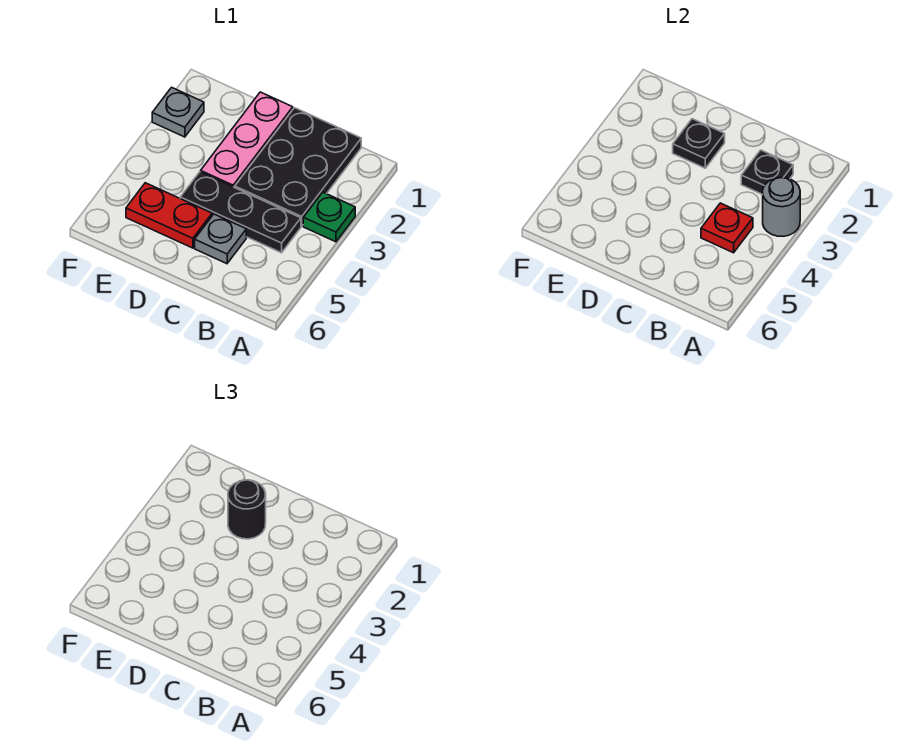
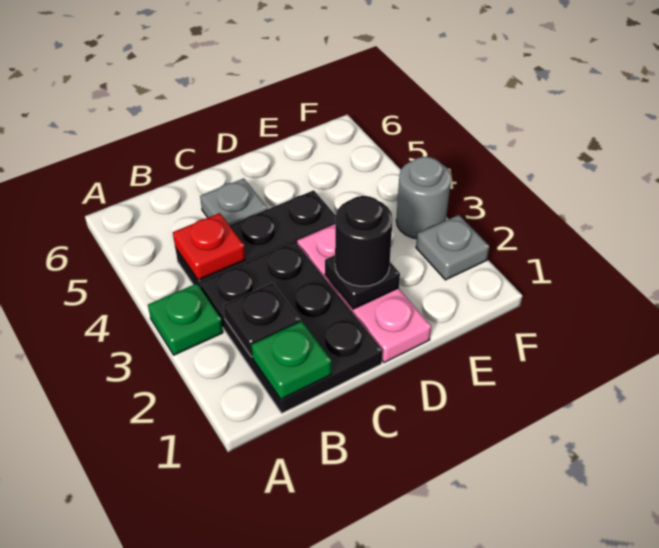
grey round brick A3 level 2 -> grey round brick F3 level 1
none -> green plate B1 level 2
red plate D5:E5 level 1 -> none

